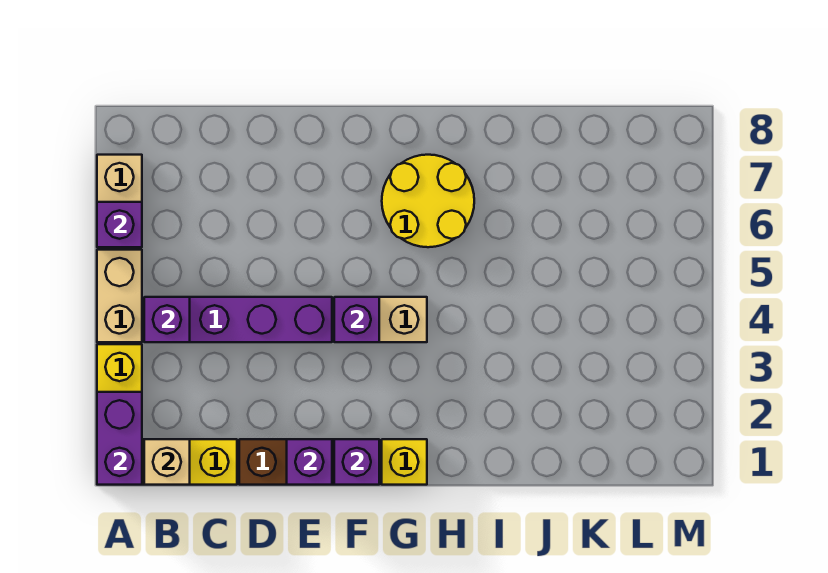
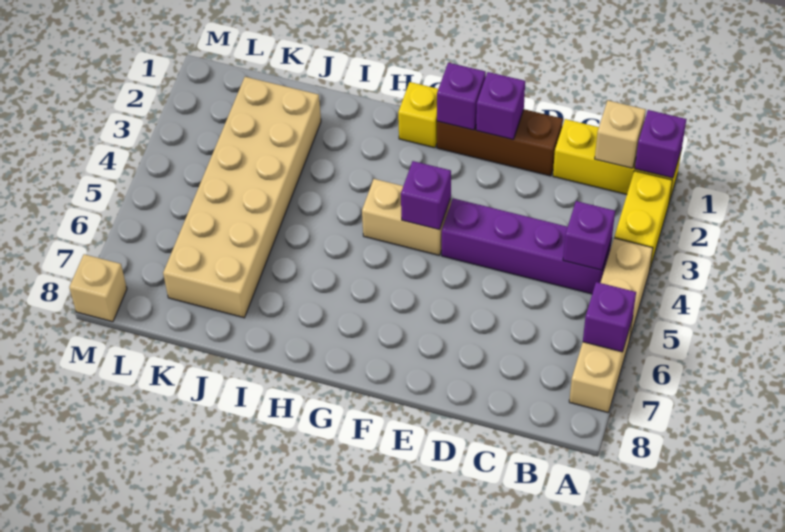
purple brick A1:A2 level 2 -> purple brick A1 level 2
yellow round brick G6:H7 level 1 -> none
none -> tan brick J2:K7 level 1
none -> tan brick M8 level 1

